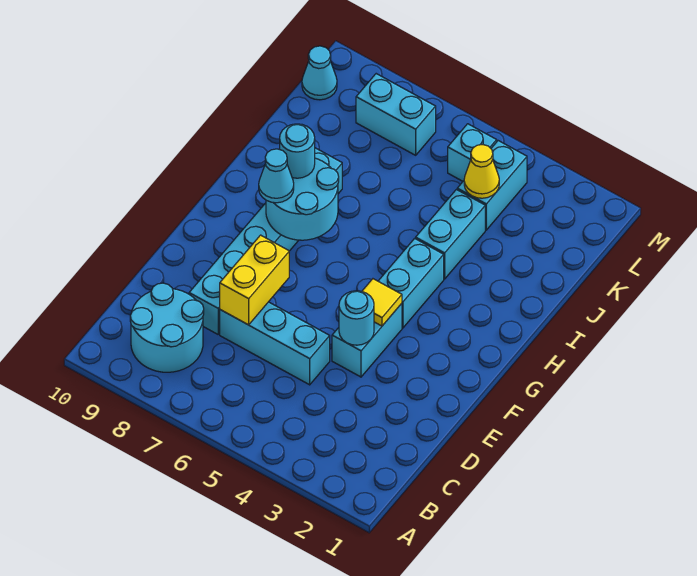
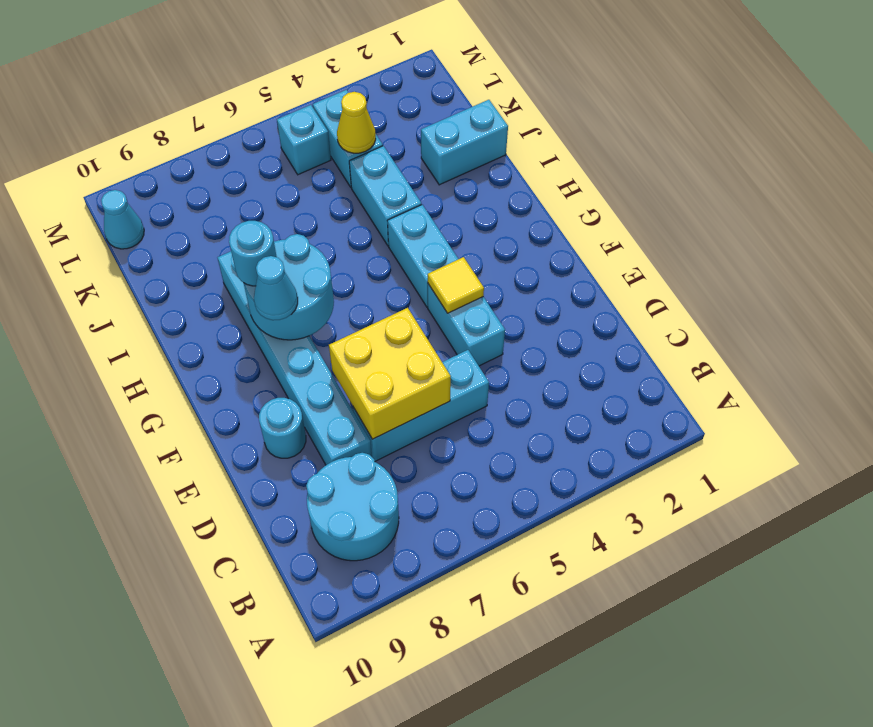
yellow brick D7:E7 level 2 -> yellow brick D6:E7 level 2
cyan round brick E4 level 2 -> cyan round brick E9 level 1
cyan brick L7:L8 level 1 -> cyan brick J1:J2 level 1

